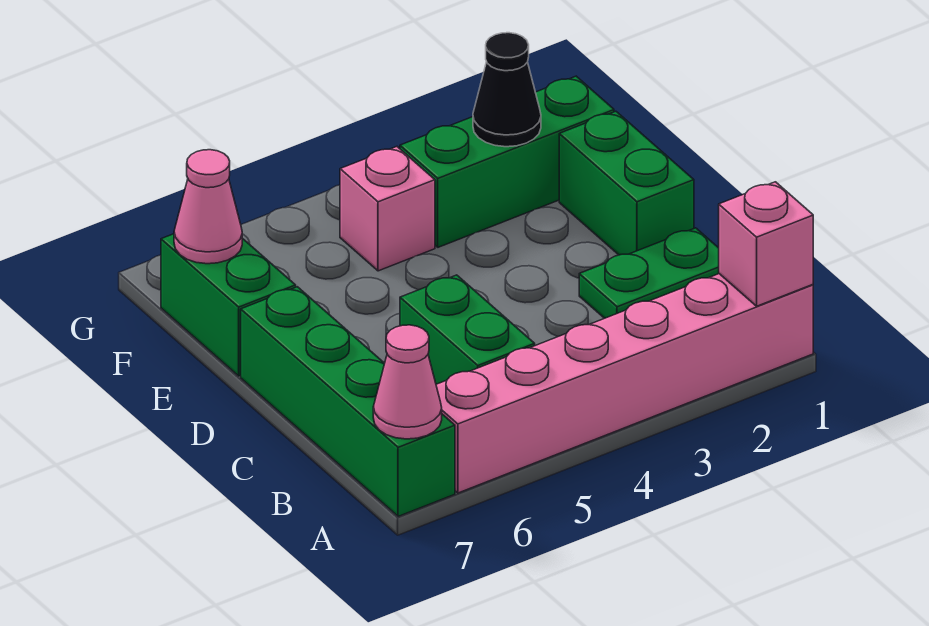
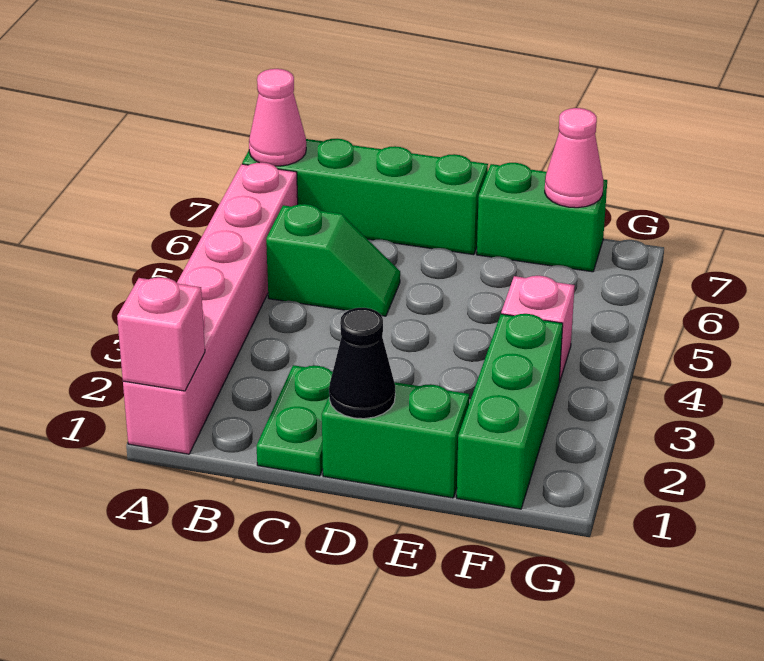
green brick B5:C5 level 1 -> green slope B5:C5 level 1 top B
black cone F2 level 2 -> black cone D1 level 2

